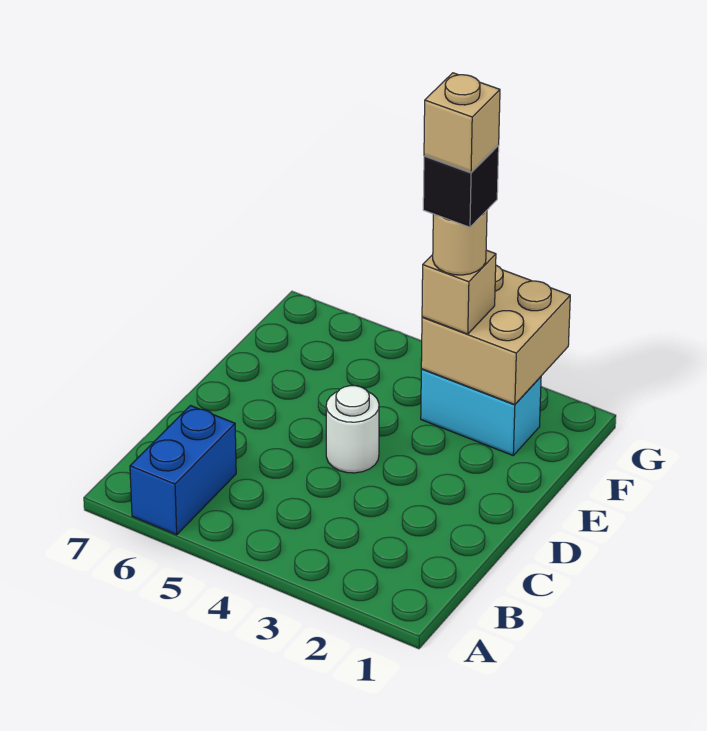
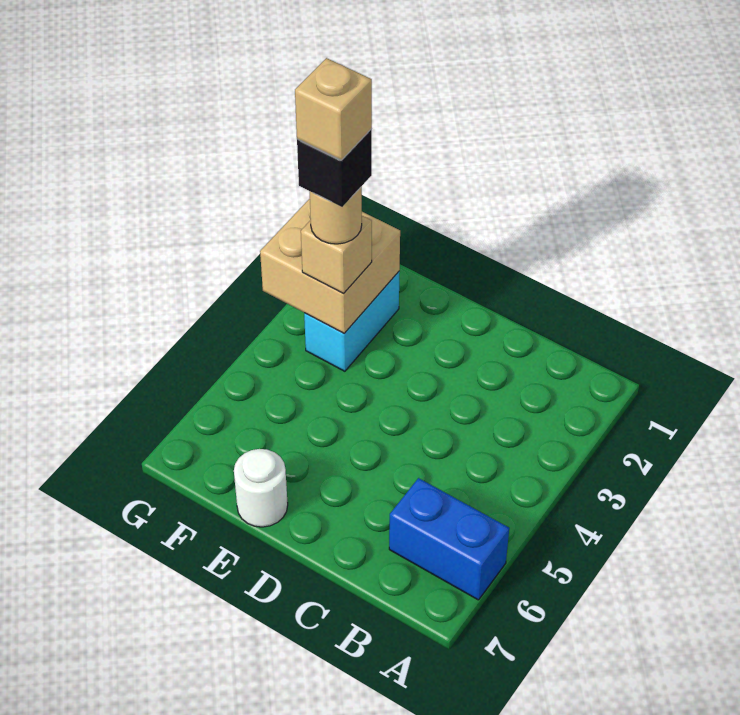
white round brick D4 level 1 -> white round brick E7 level 1

